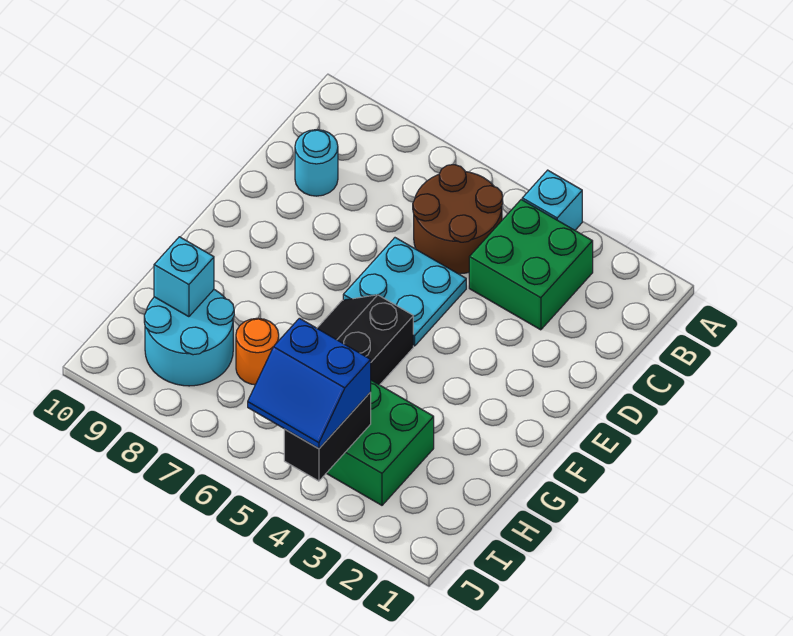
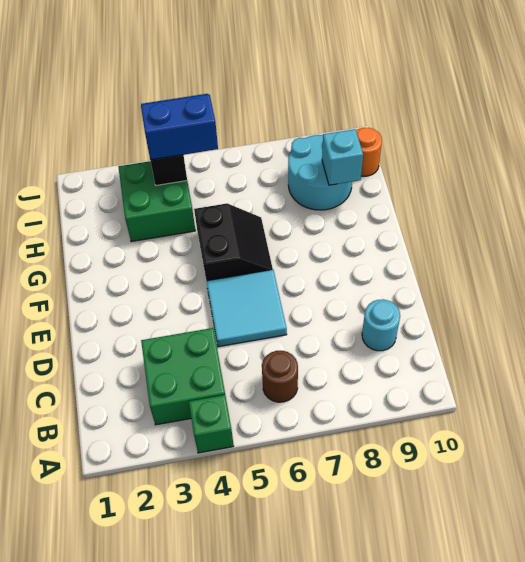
cyan brick A4 level 1 -> green brick A4 level 1
brown round brick B5:C6 level 1 -> brown round brick B6 level 1
cyan plate D5:E6 level 1 -> cyan tile D5:E6 level 1
orange round brick H7 level 1 -> orange round brick I10 level 1

